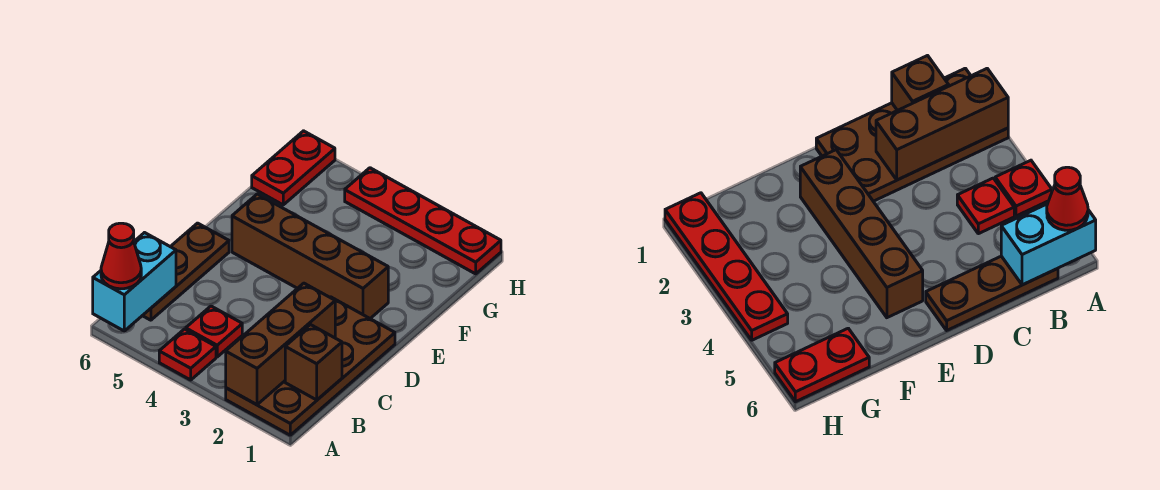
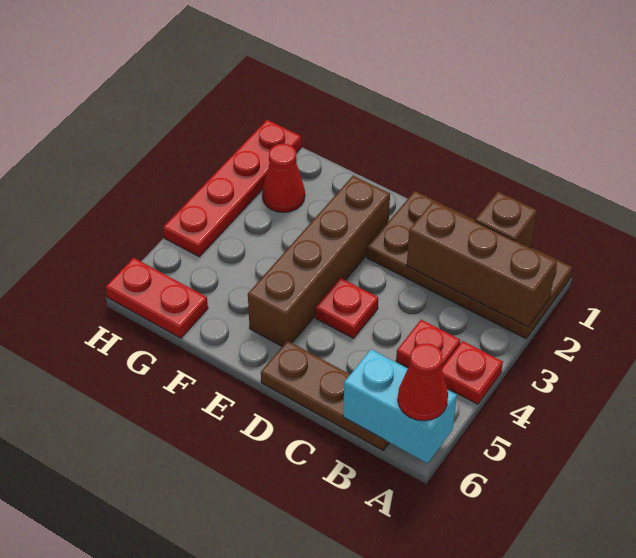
none -> red plate D4 level 1
none -> red cone G2 level 1

